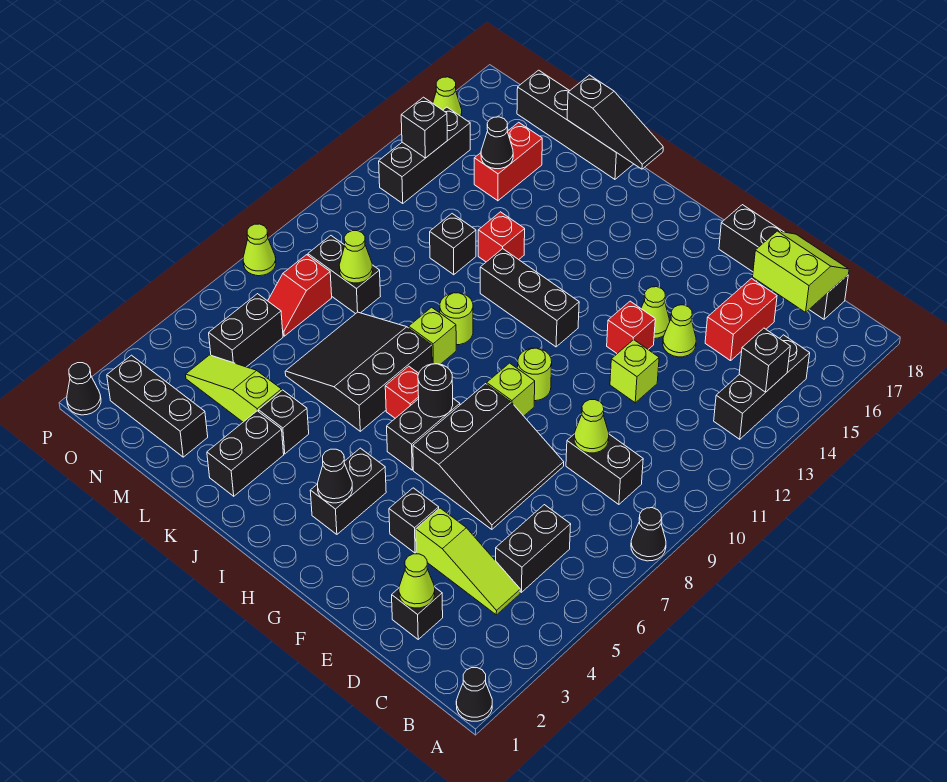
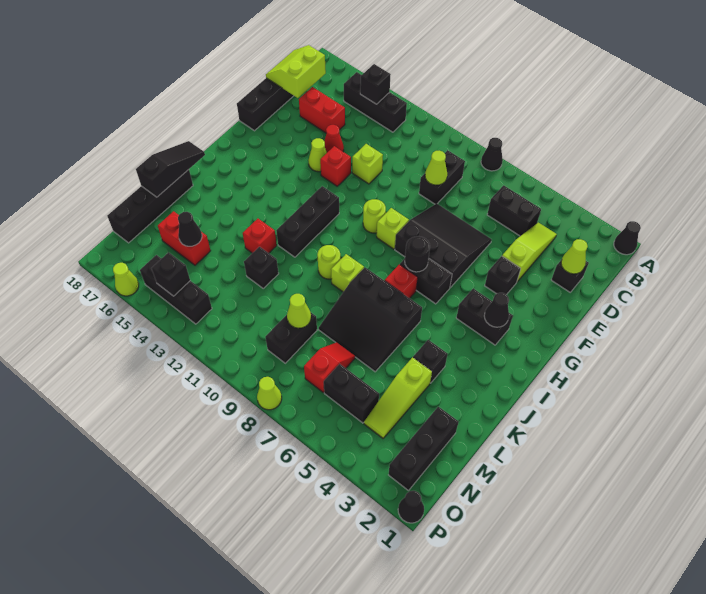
lime cone E14 level 1 -> red cone E14 level 1
black brick K2:K3 level 1 -> none
red slope N7:N8 level 1 top 8 -> red slope M7:N7 level 1 top N

